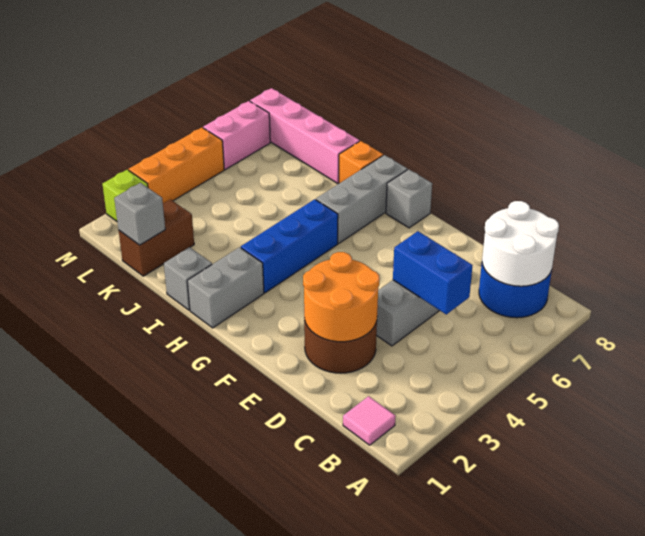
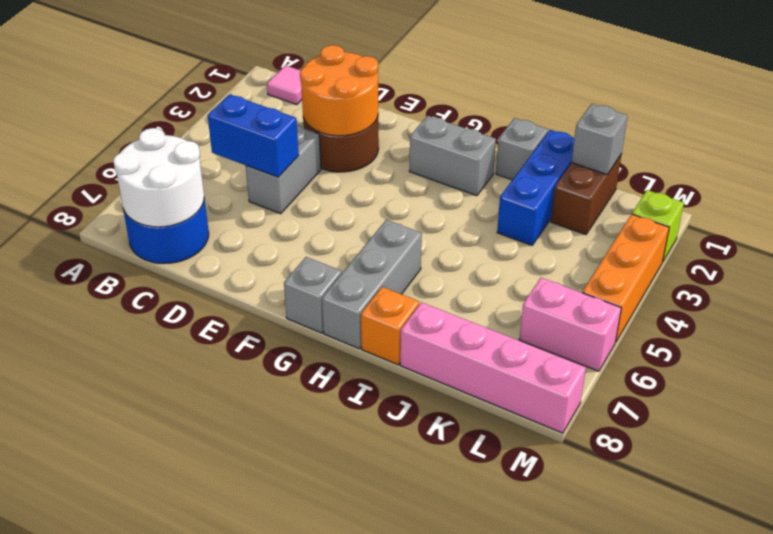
grey brick H1:H2 level 1 -> grey brick G2:H2 level 1
blue brick H3:H5 level 1 -> blue brick J1:J3 level 1
pink brick M6:M7 level 1 -> pink brick L6:M6 level 1

